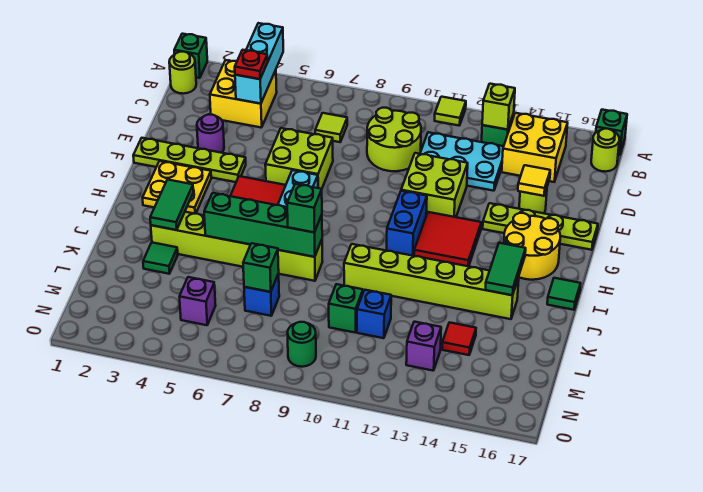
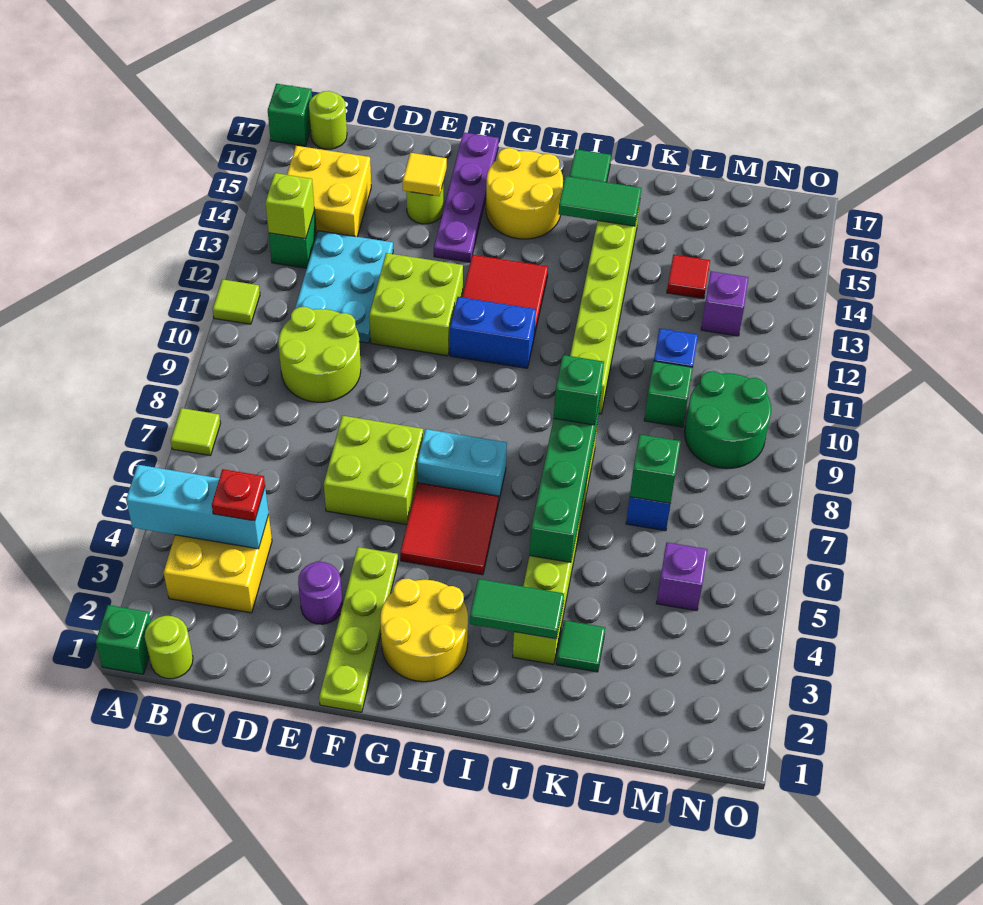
lime tile C7 level 1 -> lime tile A7 level 1
lime plate F14:F17 level 1 -> purple plate F14:F17 level 1
yellow plate G2:H3 level 1 -> yellow round brick G2:H3 level 1
green round brick N9 level 1 -> green round brick M9:N10 level 1

